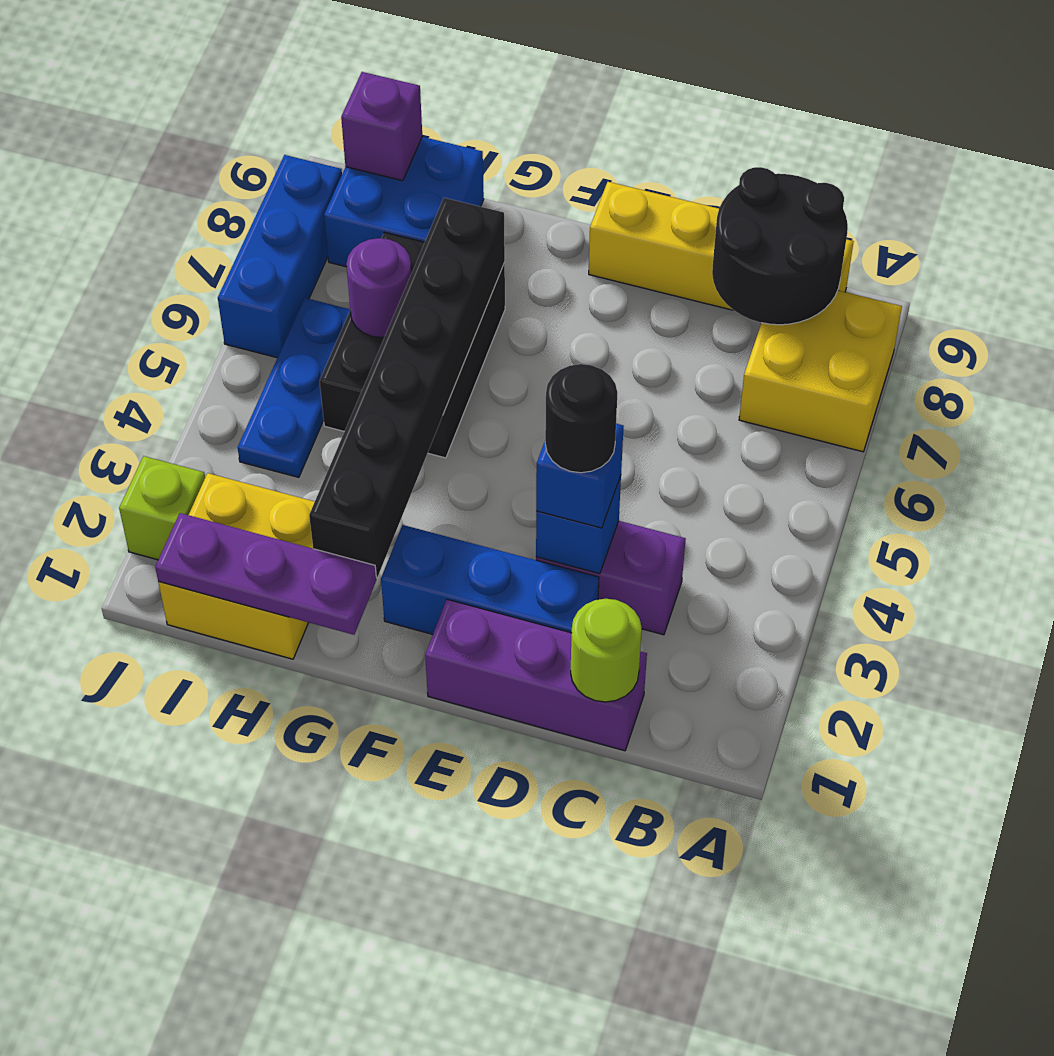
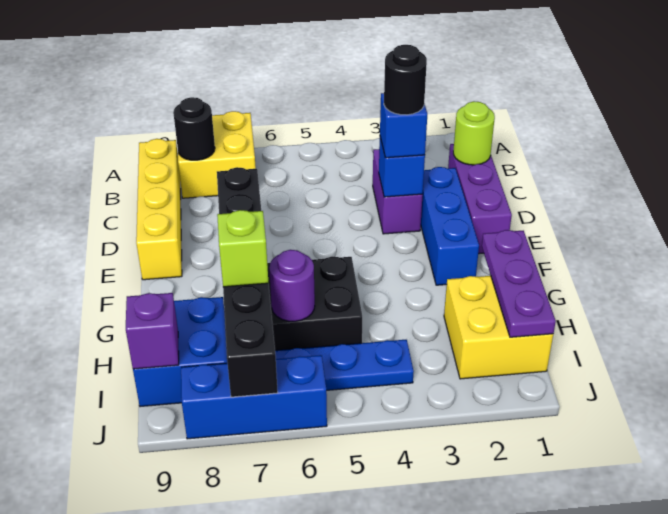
black round brick B8:C9 level 2 -> black round brick B8 level 2
black brick G2:G7 level 2 -> black brick E7:J7 level 2
lime brick J2 level 1 -> lime brick H7 level 3

